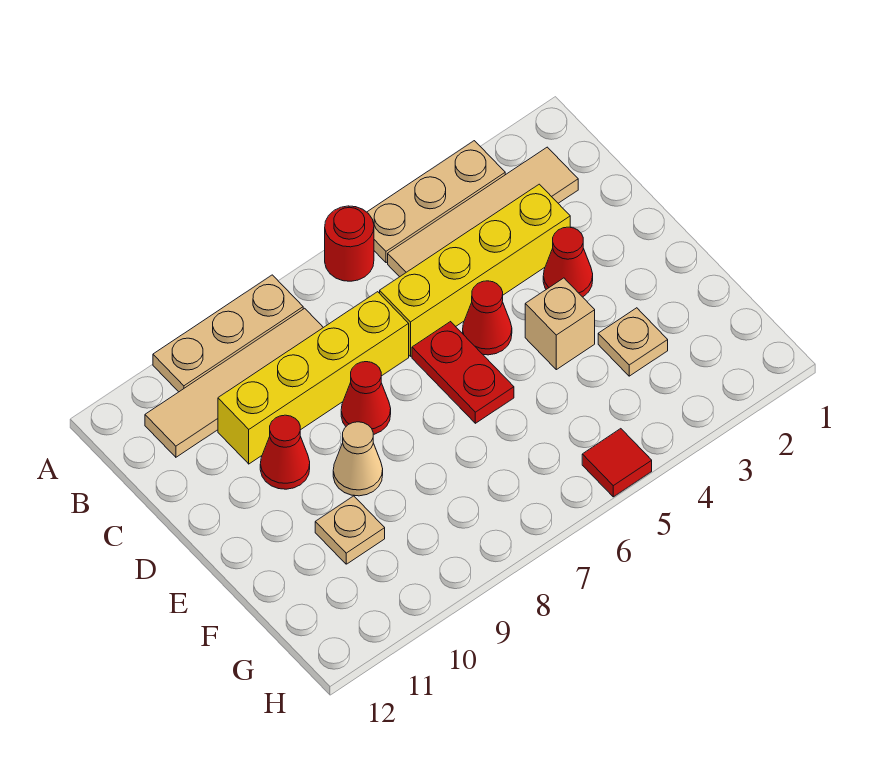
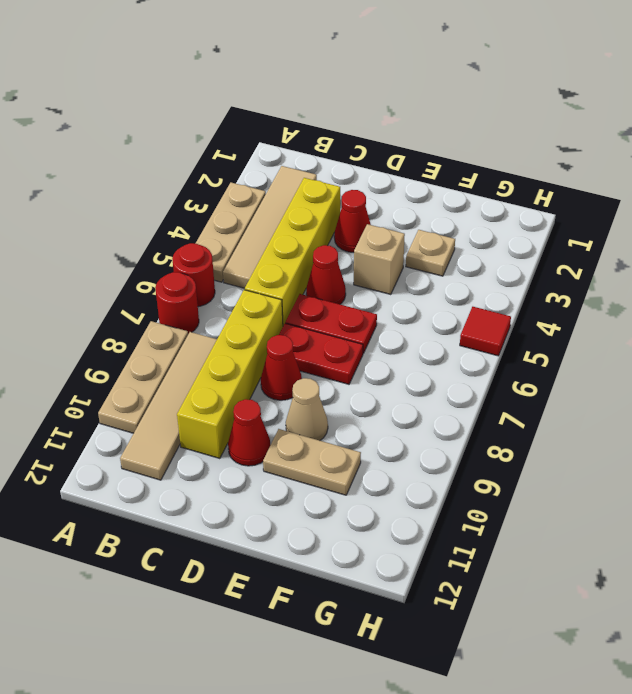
none -> red round brick A7 level 1
none -> red plate D7:E7 level 1
tan plate F10 level 1 -> tan plate E10:F10 level 1

